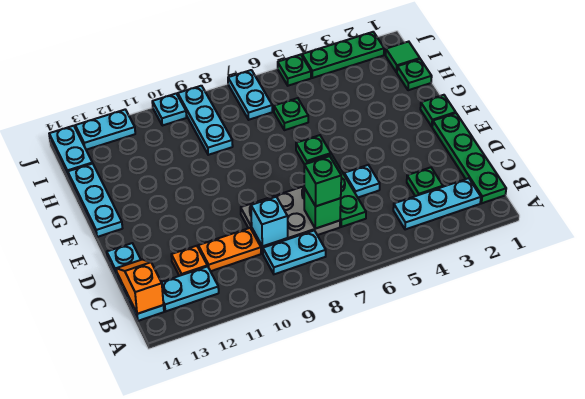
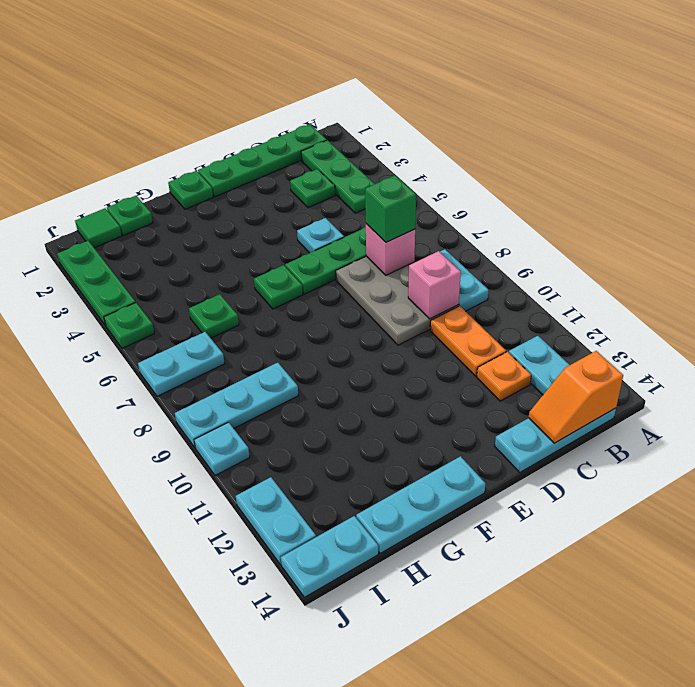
cyan plate B2:B4 level 1 -> green plate B2:B4 level 1
green brick C7 level 2 -> pink brick C7 level 2
cyan brick C9 level 2 -> pink brick C9 level 2

